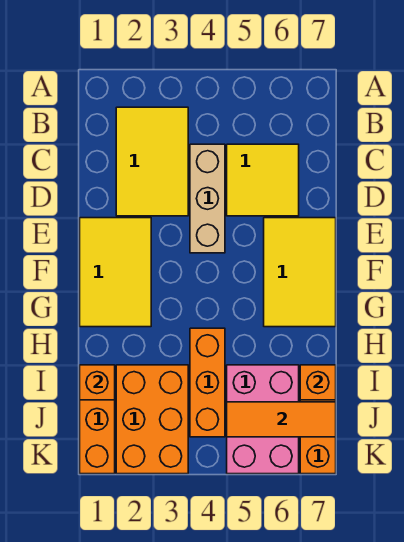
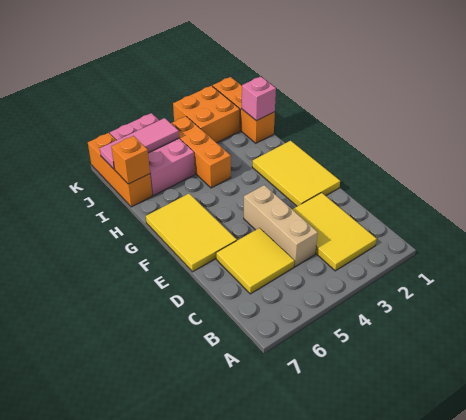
orange brick I1 level 2 -> pink brick I1 level 2
orange brick I2:K3 level 1 -> orange brick J2:K3 level 1
orange tile J5:J7 level 2 -> pink tile J5:J7 level 2

